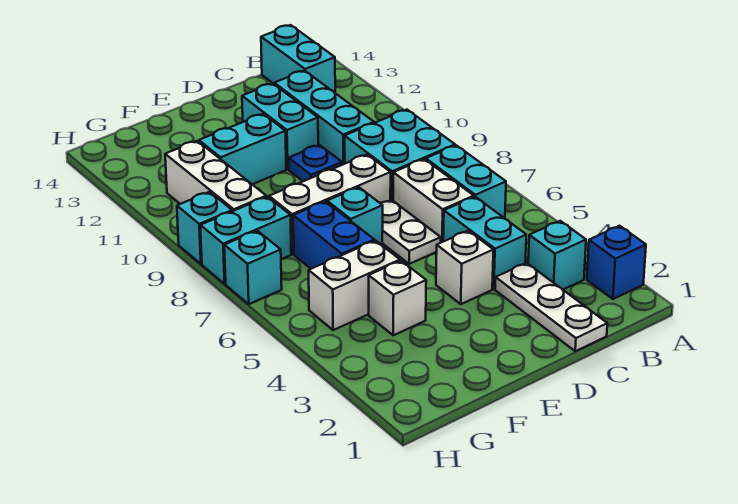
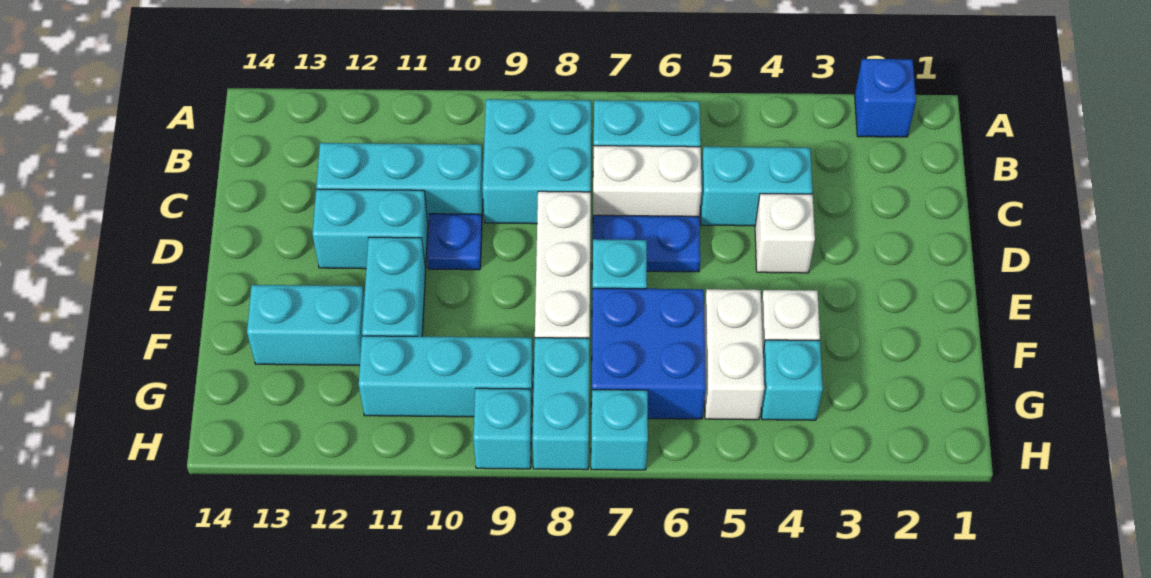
cyan brick B3 level 1 -> cyan brick G4 level 1
cyan brick B13:B14 level 1 -> cyan brick F12:F13 level 1
white plate C1:C3 level 1 -> none
white plate D6:D7 level 1 -> blue plate D6:D7 level 1
blue brick F6:F7 level 1 -> blue brick F6:G7 level 1
white brick G9:G11 level 1 -> cyan brick G9:G11 level 1

